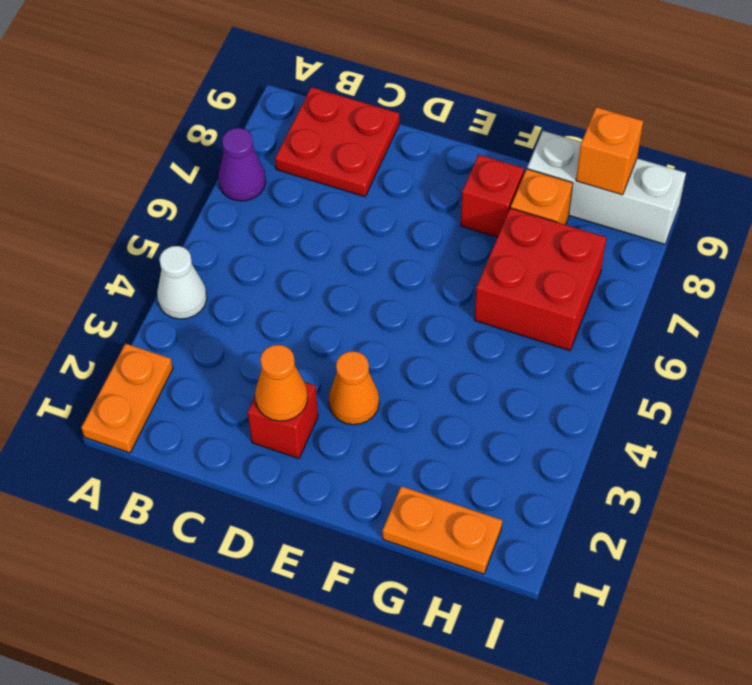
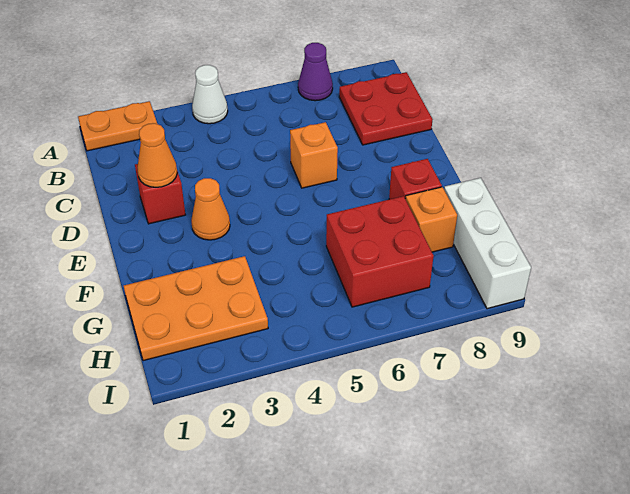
orange plate G1:H1 level 1 -> orange plate G1:H3 level 1
orange brick H9 level 2 -> orange brick D6 level 1

